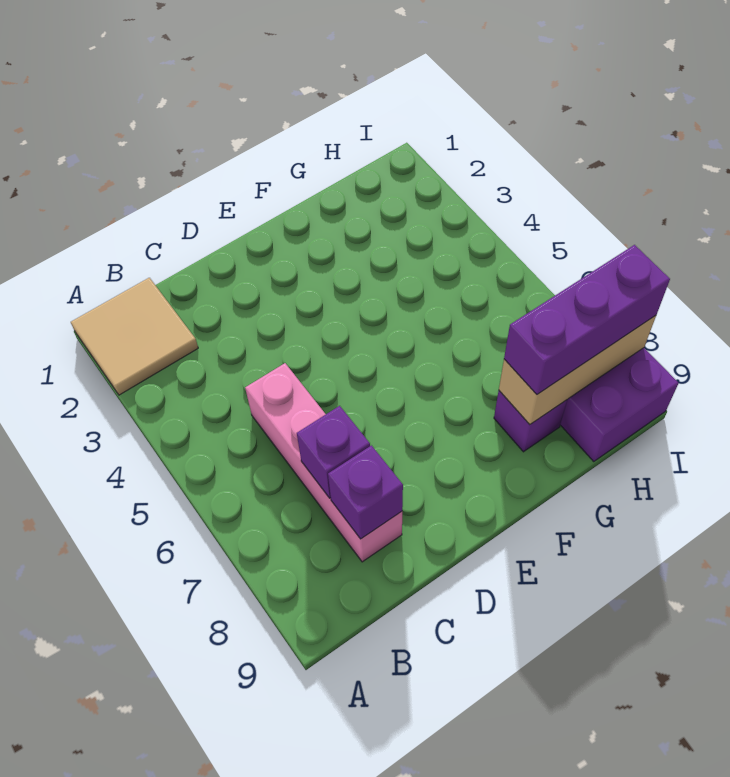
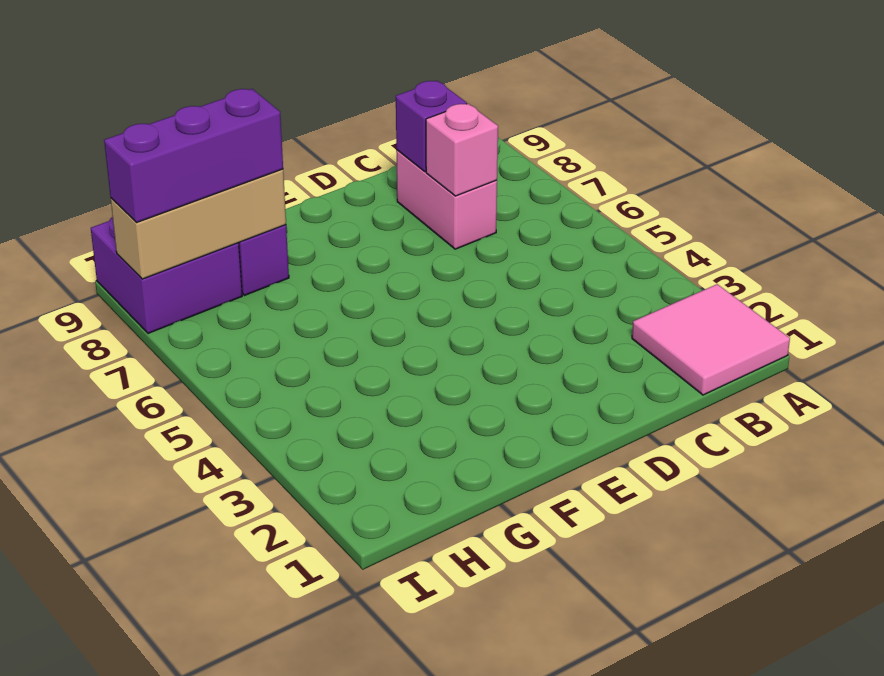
tan tile A1:B2 level 1 -> pink tile A1:B2 level 1
pink brick C5:C8 level 1 -> pink brick C7:C8 level 1
purple brick C7 level 2 -> pink brick C7 level 2

